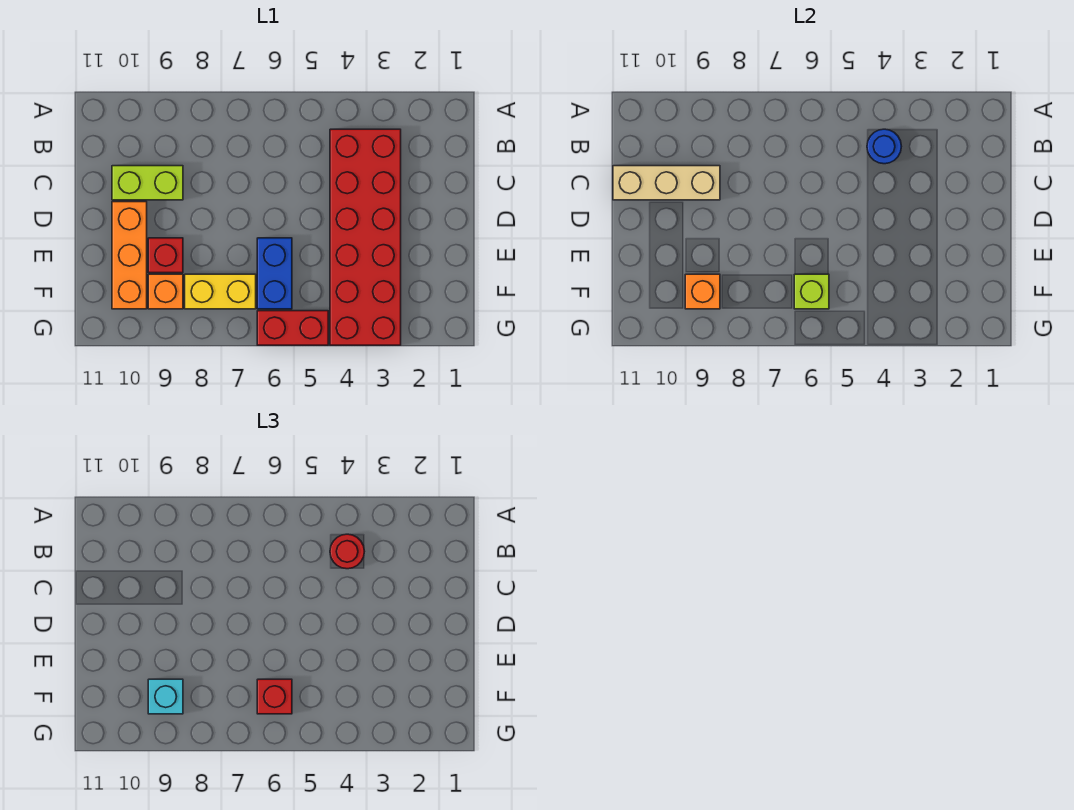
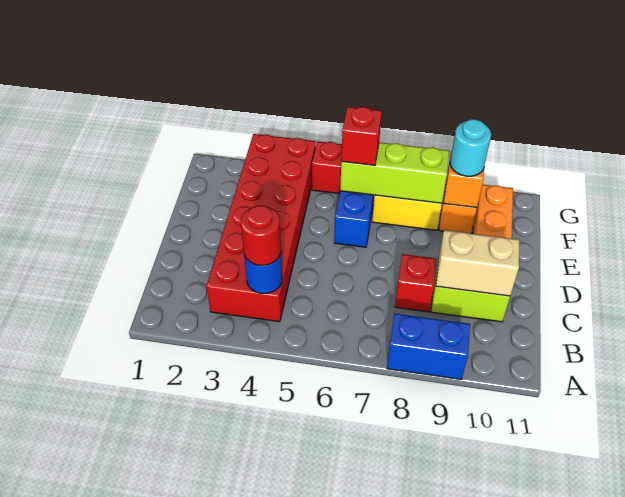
none -> blue brick A8:A9 level 1
tan brick C9:C11 level 2 -> tan brick C9:C10 level 2
red brick E9 level 1 -> red brick C8 level 1
lime brick F6 level 2 -> lime brick F6:F8 level 2
cyan brick F9 level 3 -> cyan round brick F9 level 3

